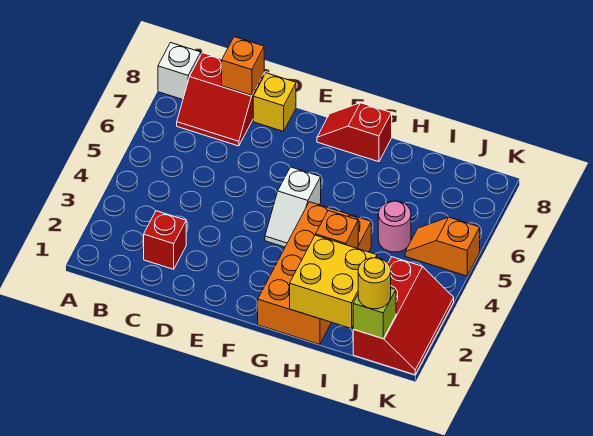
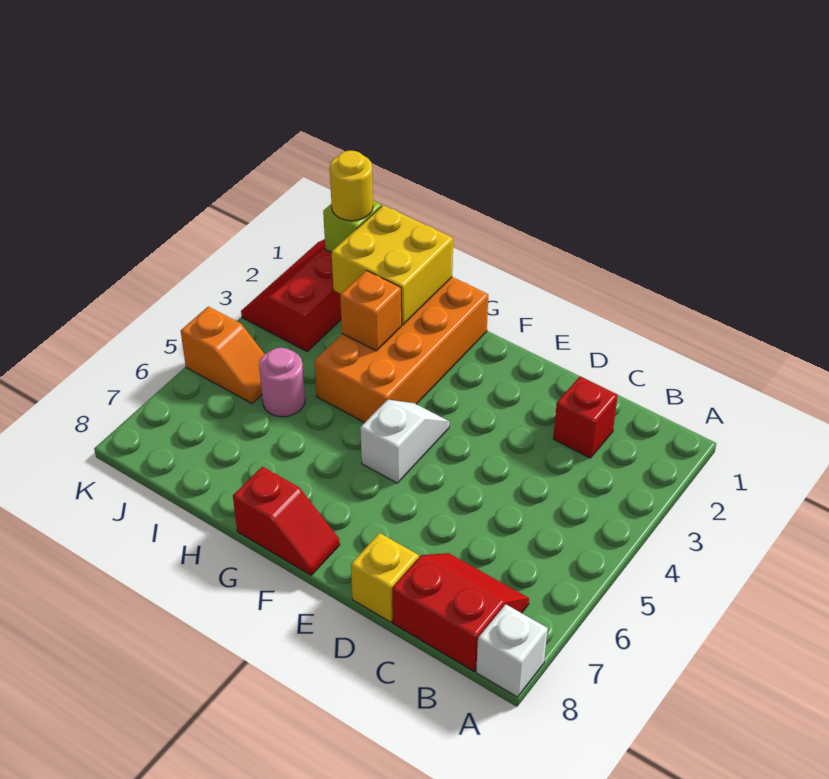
orange brick C8 level 2 -> none

